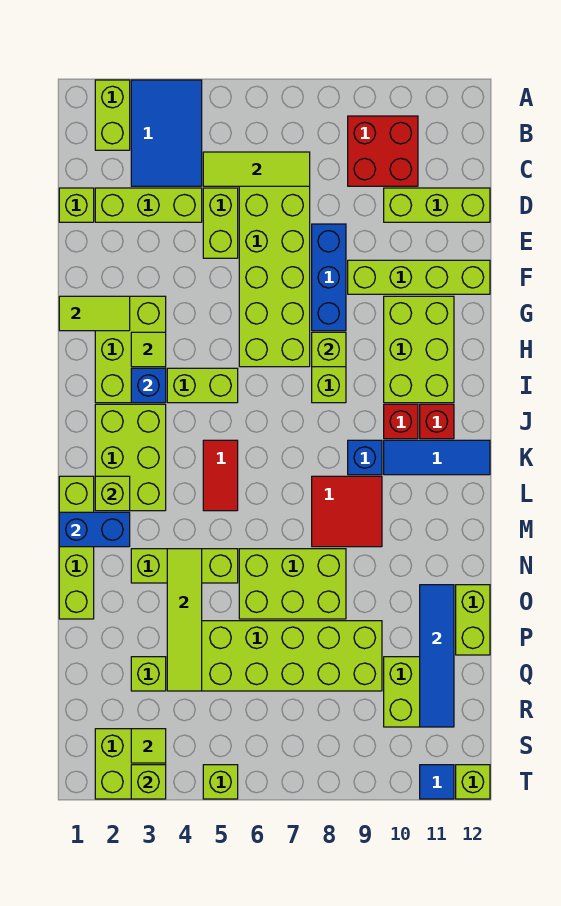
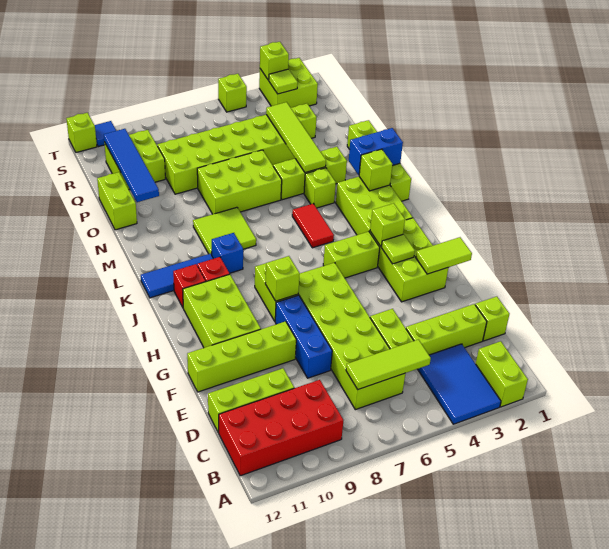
red brick B9:C10 level 1 -> red brick B9:C12 level 1
blue brick I3 level 2 -> lime brick I3 level 2
red tile L8:M9 level 1 -> lime tile L8:M9 level 1
none -> lime brick M4 level 1

